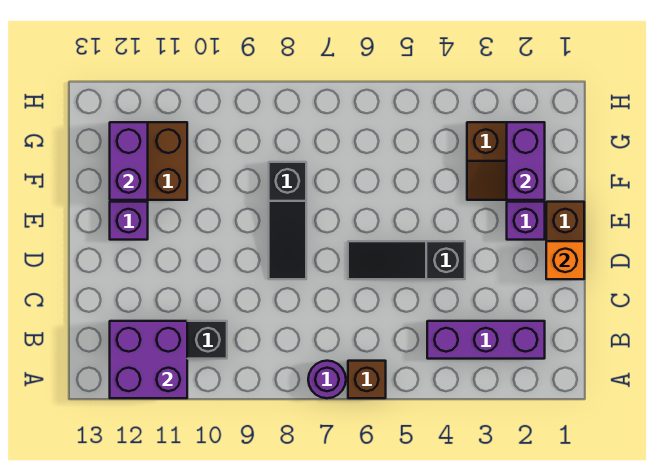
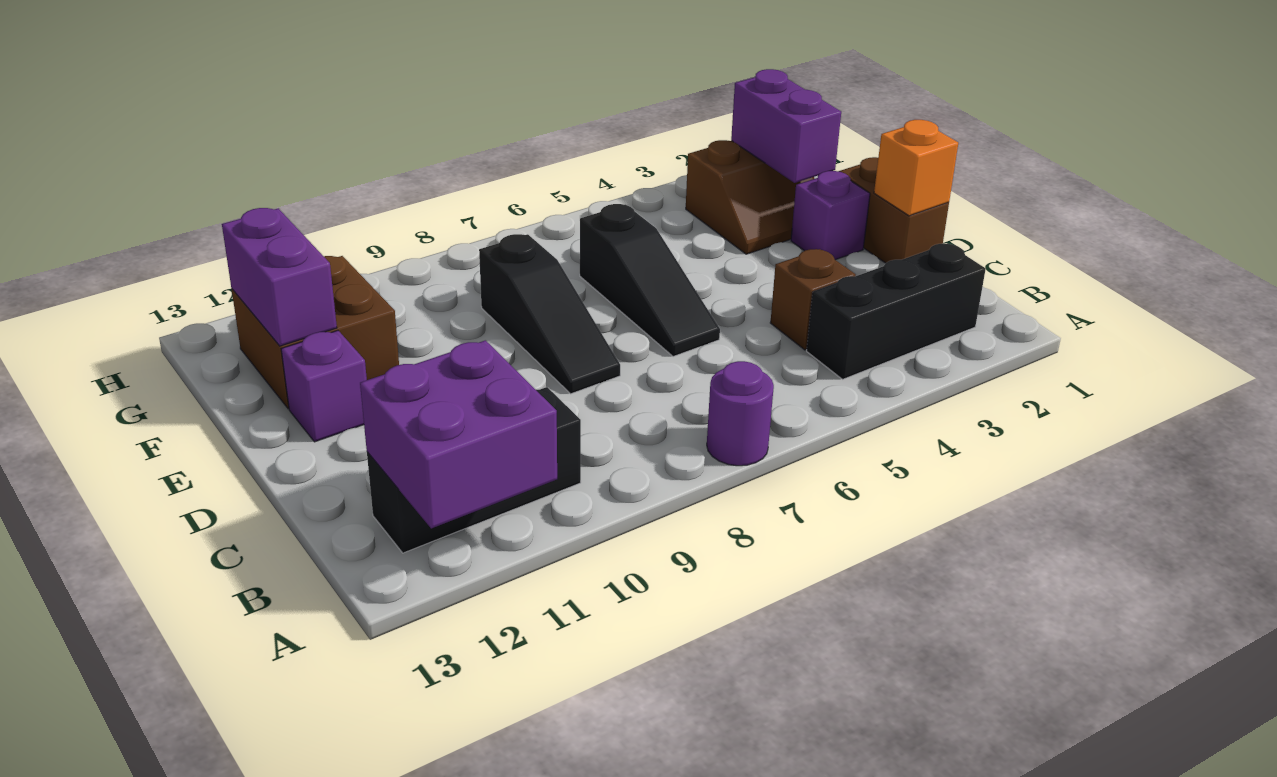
brown brick A6 level 1 -> brown brick C4 level 1
purple brick B2:B4 level 1 -> black brick B2:B4 level 1
black slope D4:D6 level 1 top 4 -> black slope D6:F6 level 1 top F

